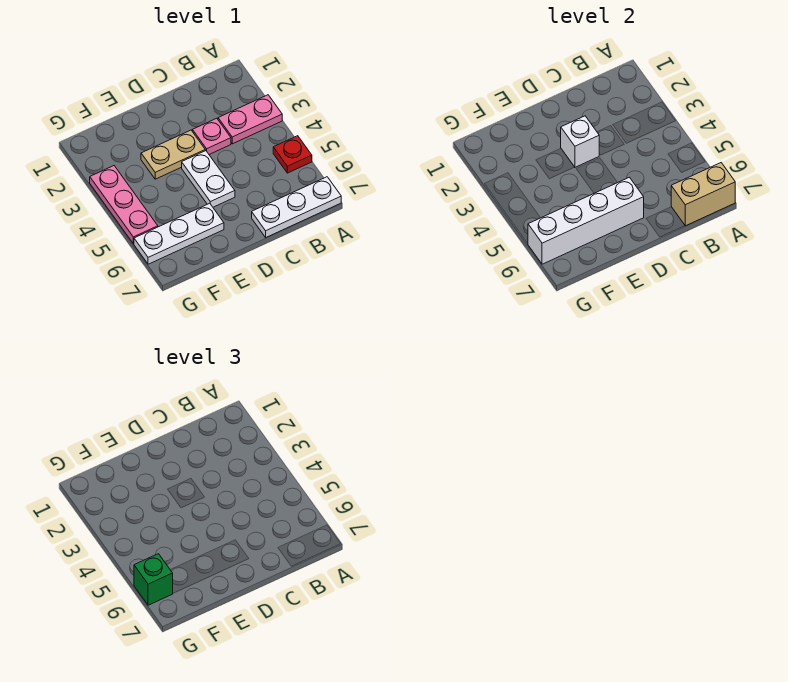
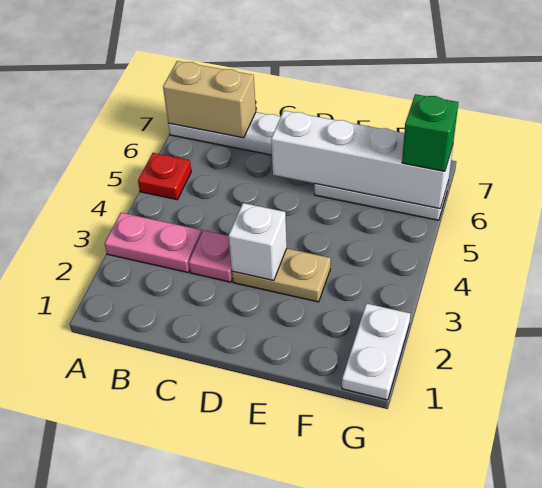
white plate D4:D5 level 1 -> white plate G1:G2 level 1
pink plate G3:G5 level 1 -> none

